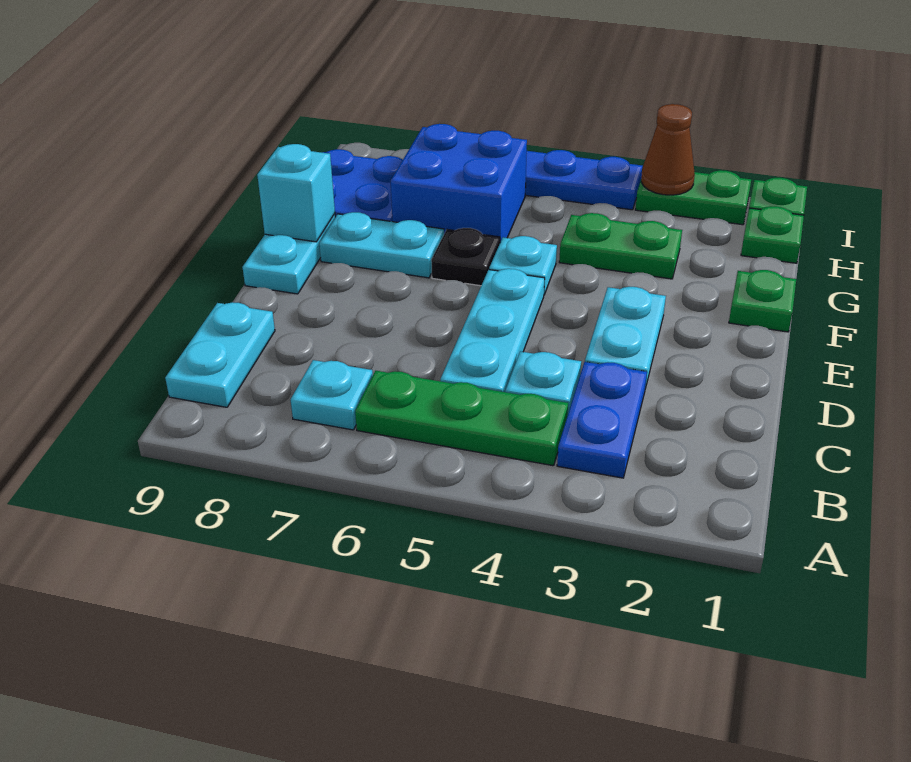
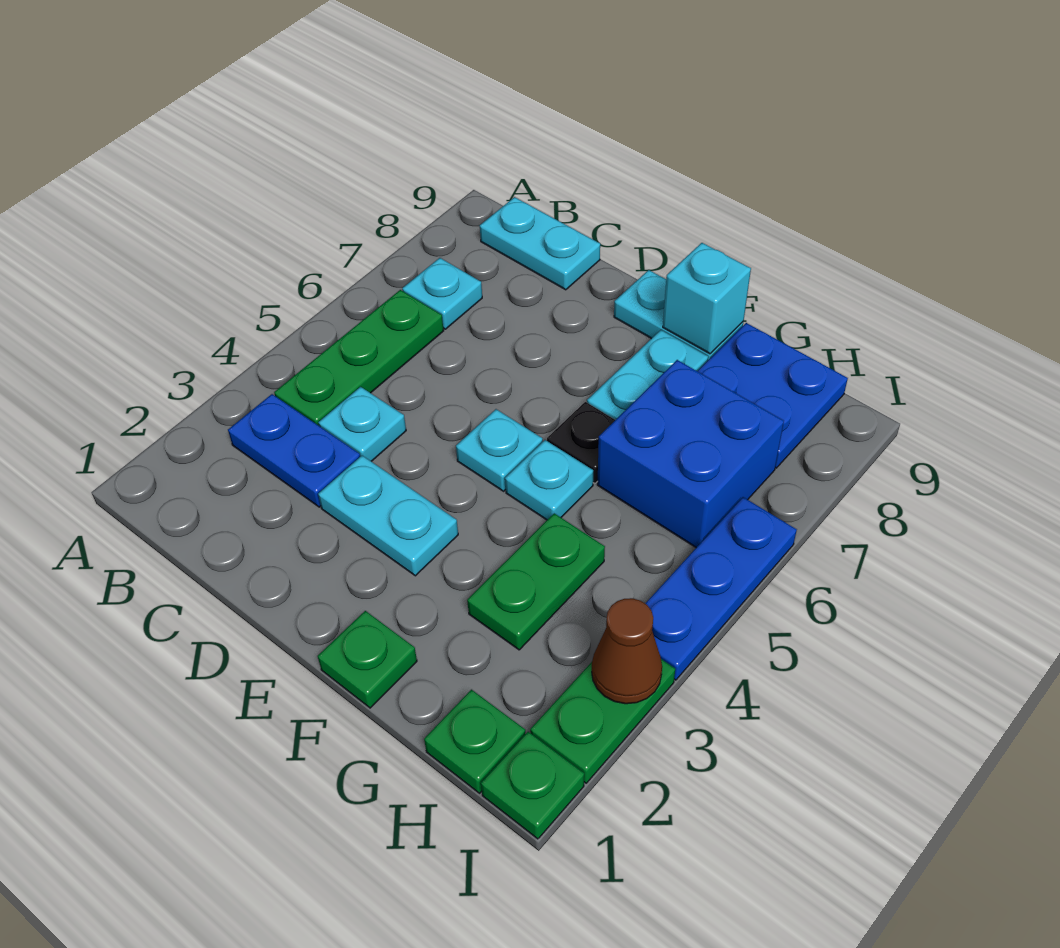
cyan plate C5:E5 level 1 -> cyan plate E5 level 1

